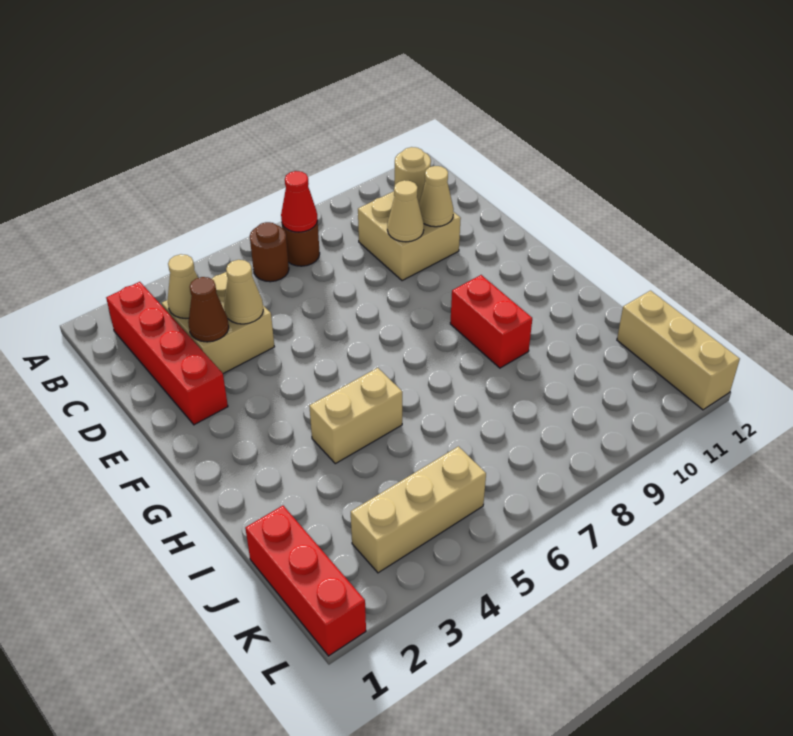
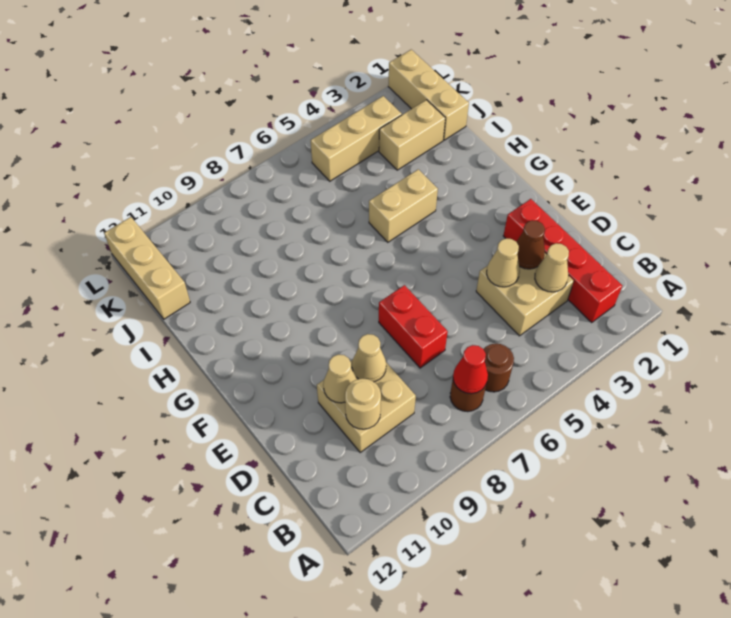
red brick G9:H9 level 1 -> red brick D7:E7 level 1
red brick J1:L1 level 1 -> tan brick J1:L1 level 1
none -> tan brick J2:J3 level 1

